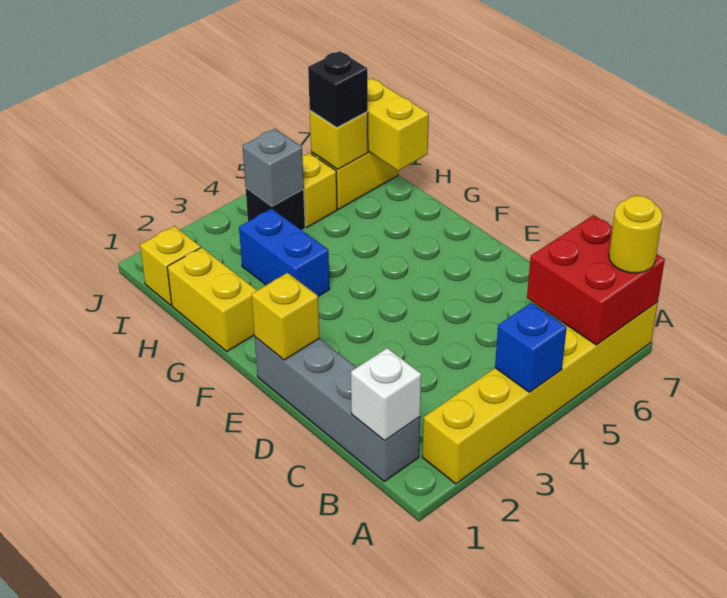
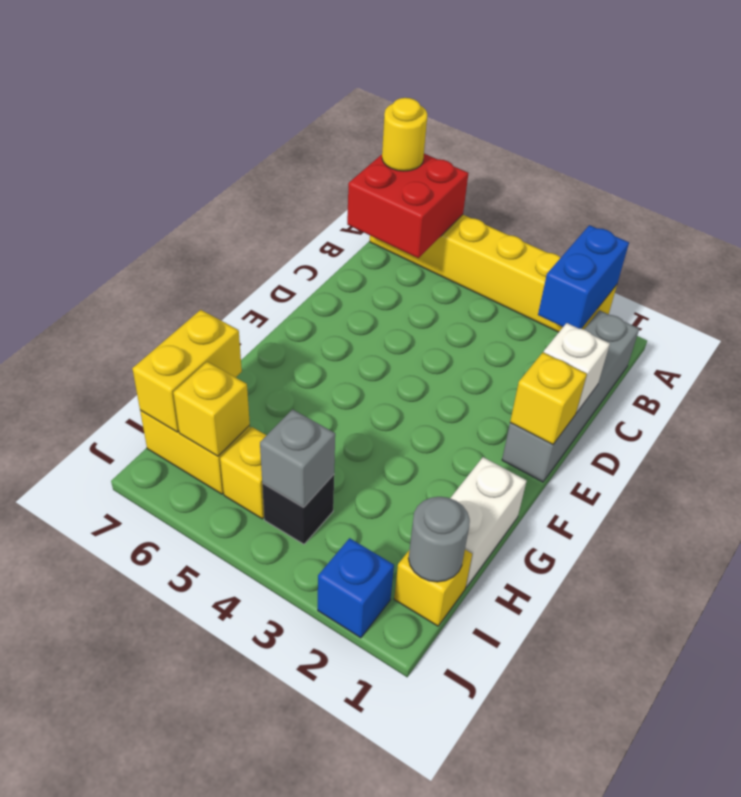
blue brick A4 level 2 -> blue brick J2 level 1
white brick B1 level 2 -> white brick D1 level 2
yellow brick G1:H1 level 1 -> white brick G1:H1 level 1
blue brick G3:H3 level 1 -> blue brick A2:B2 level 2
none -> grey round brick I1 level 2
black brick I6 level 3 -> none

